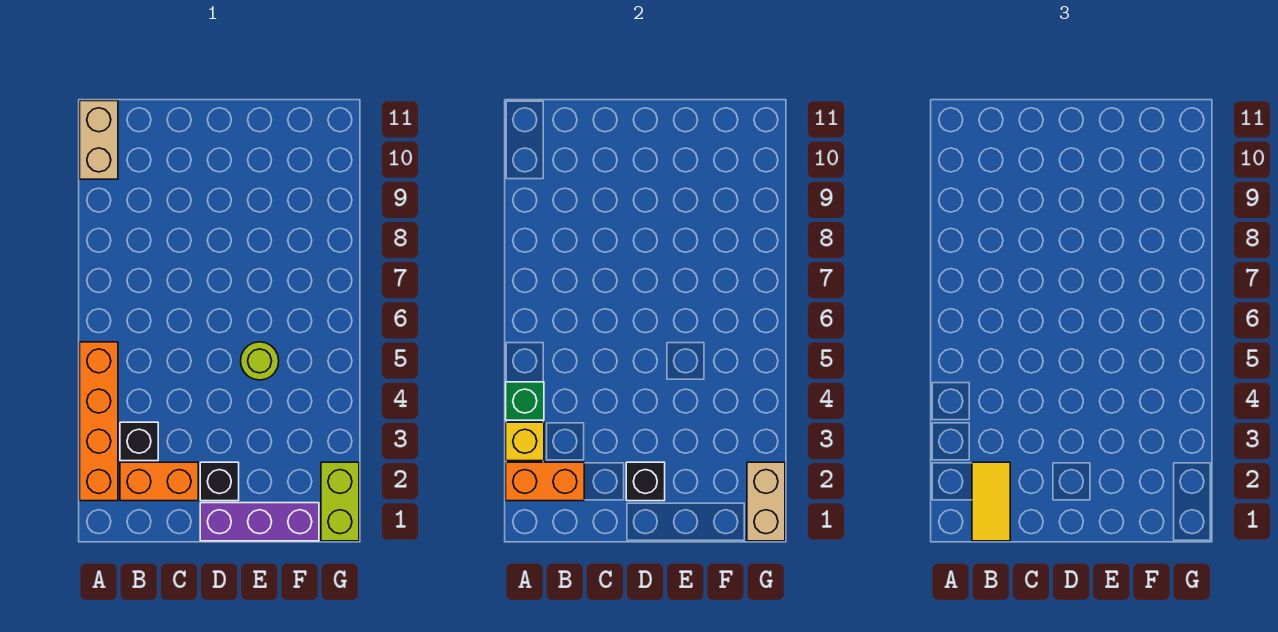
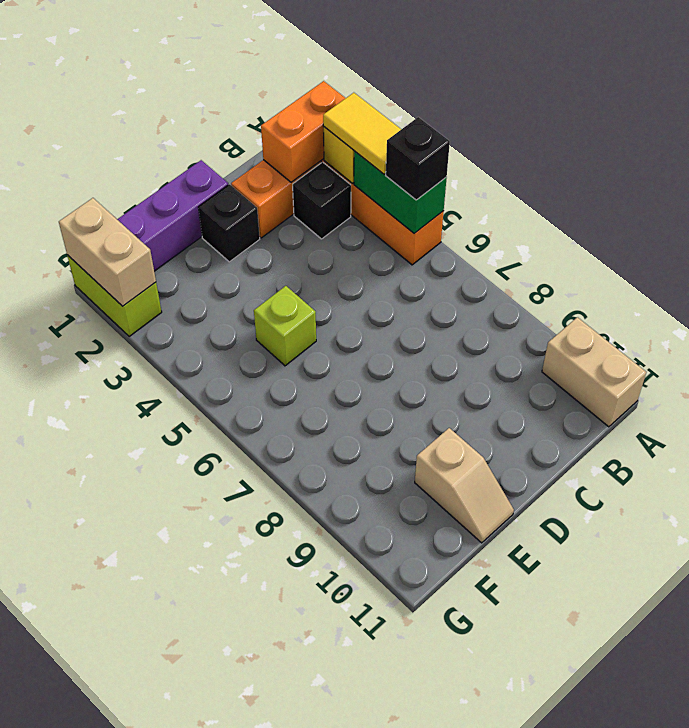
green brick A4 level 2 -> green brick A4:A5 level 2
yellow tile B1:B2 level 3 -> yellow tile A3:A4 level 3
black brick D2 level 2 -> black brick A5 level 3
lime round brick E5 level 1 -> lime brick E5 level 1
none -> tan slope E10:E11 level 1 top 10

